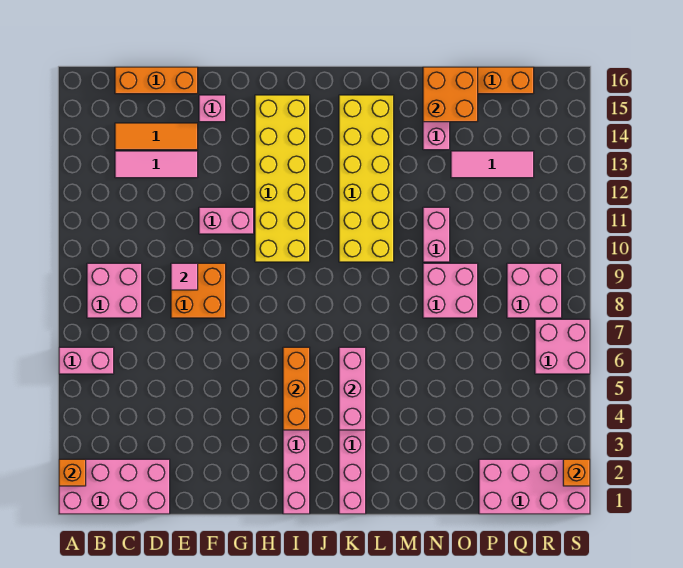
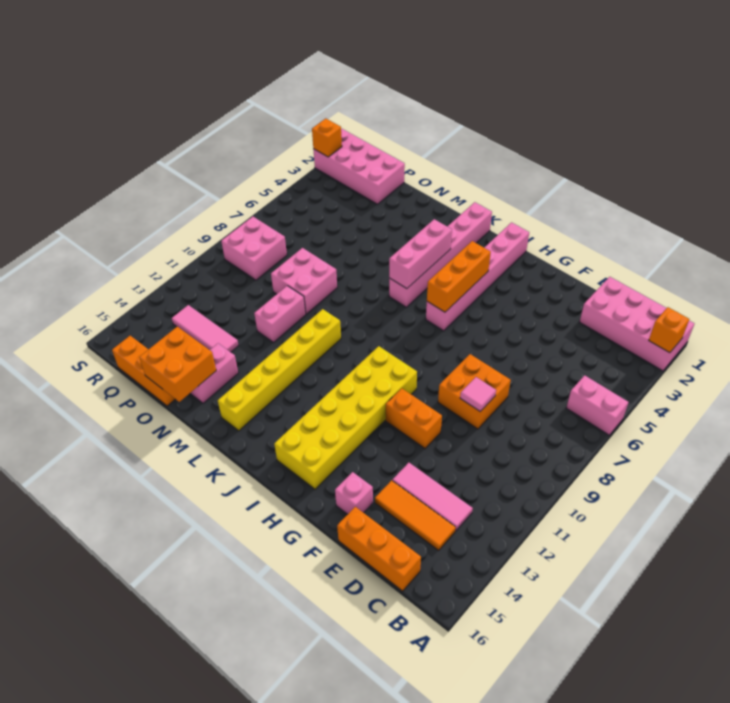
pink brick B8:C9 level 1 -> none
pink brick F11:G11 level 1 -> orange brick F11:G11 level 1
yellow brick K10:L15 level 1 -> yellow brick L10:L15 level 1
pink brick R6:S7 level 1 -> none

